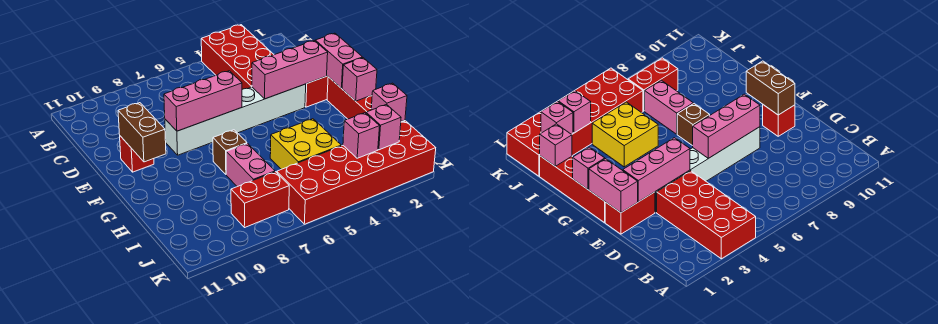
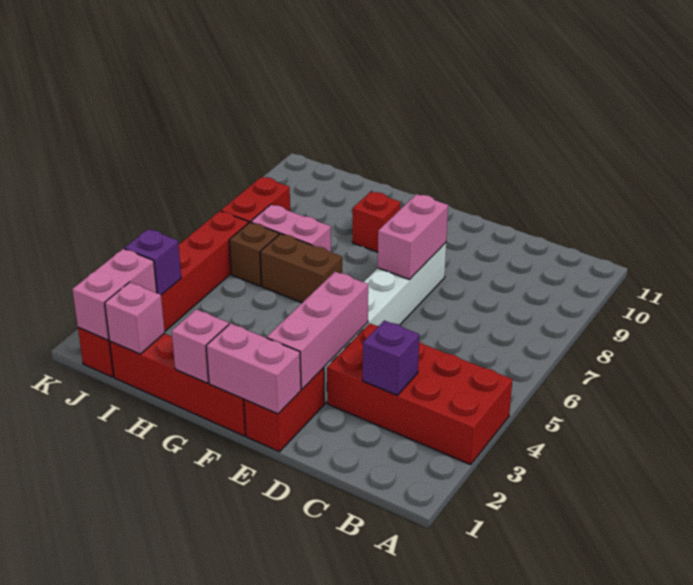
none -> purple brick C3 level 2
pink brick E6:E8 level 2 -> pink brick E7:E8 level 2
red brick E10 level 1 -> red brick G9 level 1
brown brick E10:F10 level 2 -> brown brick G6:H6 level 1
brown brick G7 level 1 -> brown brick I6 level 1
yellow brick H4:I5 level 1 -> none
red brick J1:K6 level 1 -> red brick J1:J6 level 1
pink brick J2 level 2 -> pink brick J1:J2 level 2
pink brick J3 level 2 -> purple brick J3 level 2

